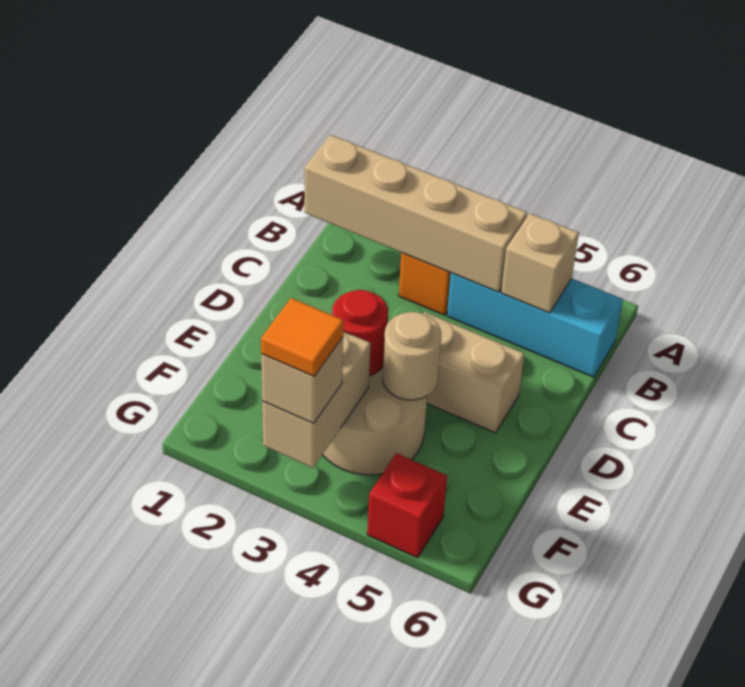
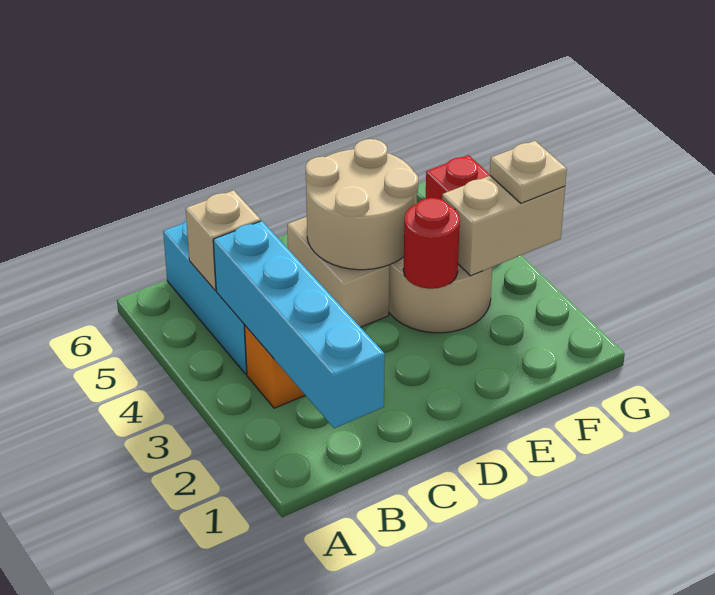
tan brick B1:B4 level 2 -> cyan brick B1:B4 level 2
tan round brick E4 level 2 -> tan round brick D4:E5 level 2
tan brick G3 level 3 -> tan plate G3 level 3
orange tile G3 level 4 -> none

